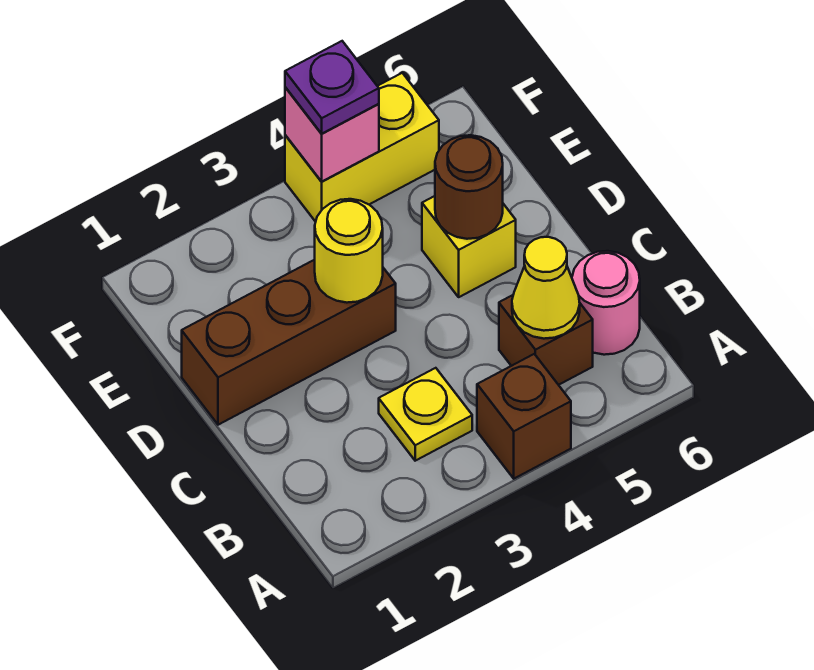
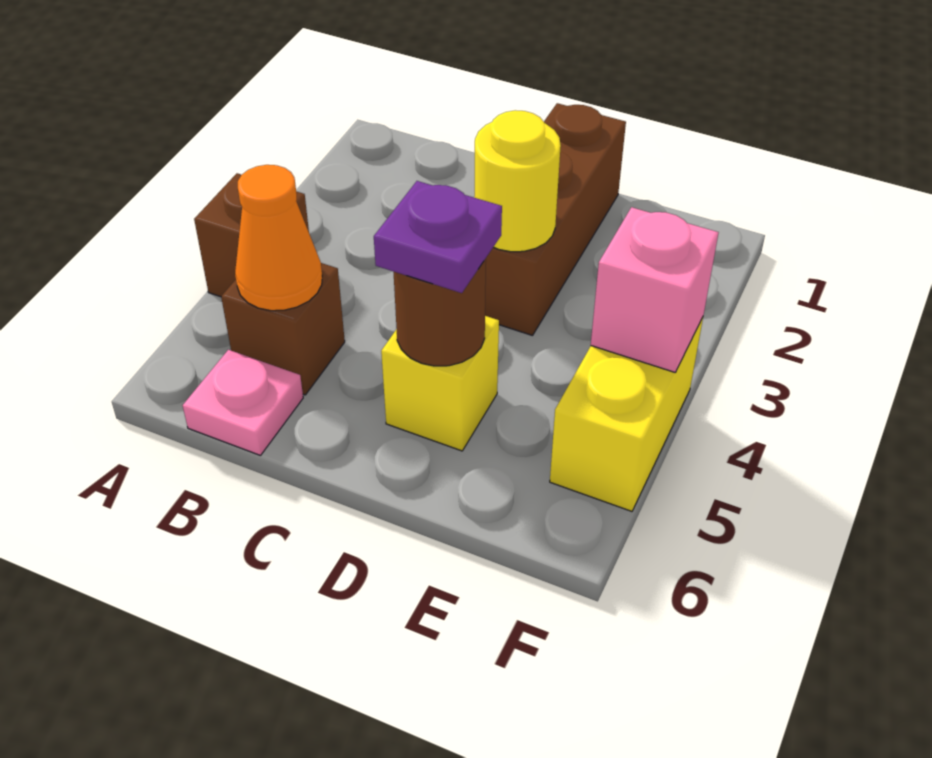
yellow plate B3 level 1 -> none
yellow cone B5 level 2 -> orange cone B5 level 2
pink round brick B6 level 1 -> pink plate B6 level 1
purple plate F4 level 3 -> purple plate D5 level 3

